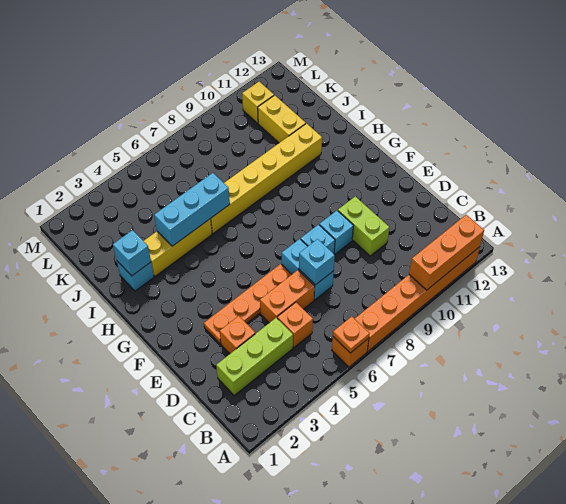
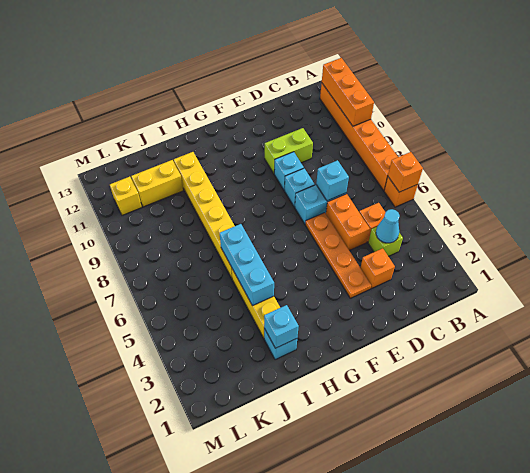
orange plate A6 level 2 -> orange brick A6 level 2
lime brick C2:C4 level 1 -> lime brick C4 level 1
none -> cyan cone C4 level 2

